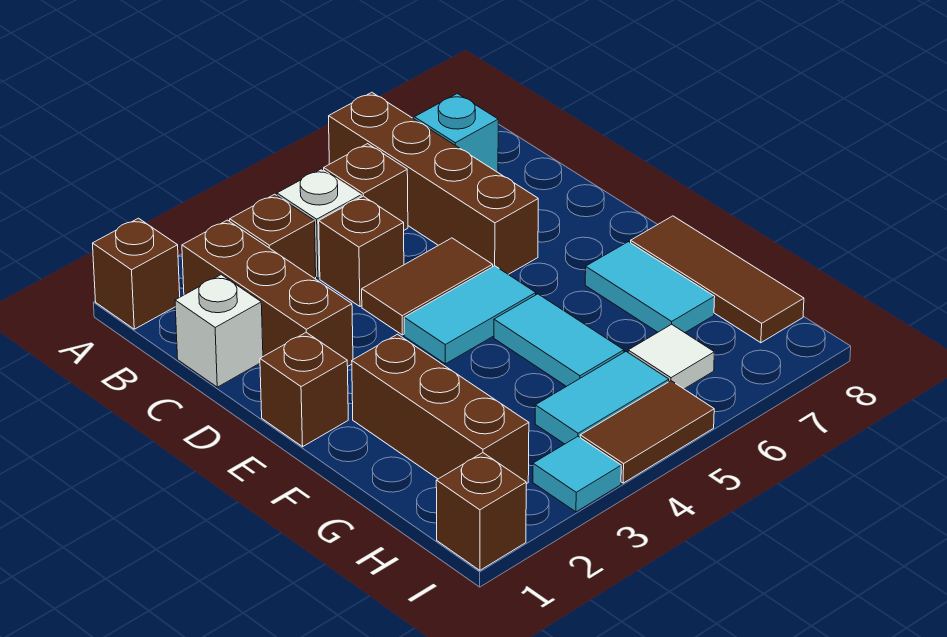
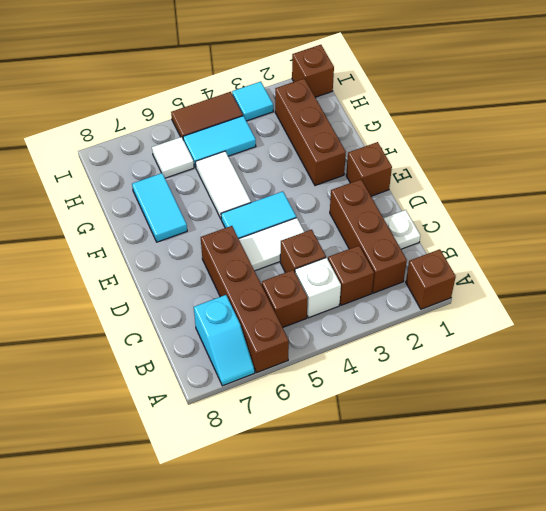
white brick C1 level 1 -> white plate C1 level 1
brown tile D4:D5 level 1 -> white tile D4:D5 level 1
cyan tile F5:G5 level 1 -> white tile F5:G5 level 1
brown tile F8:H8 level 1 -> none

